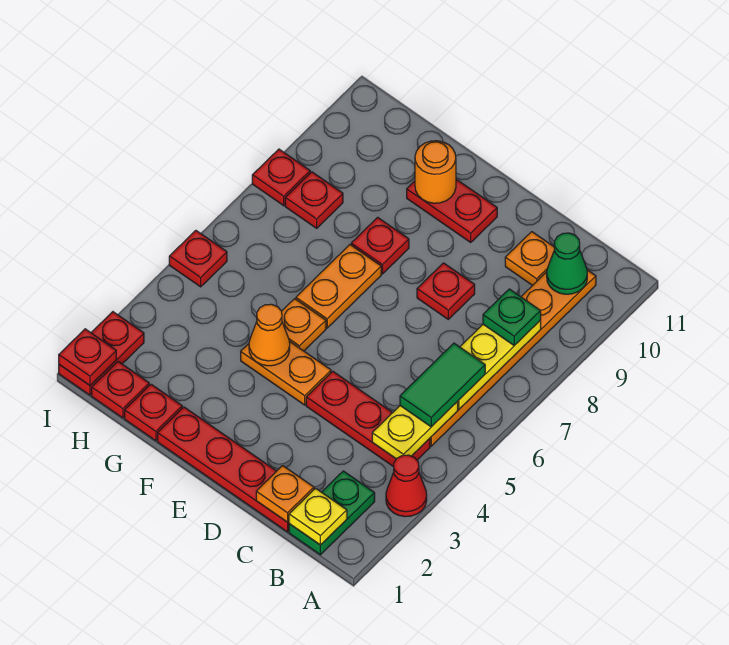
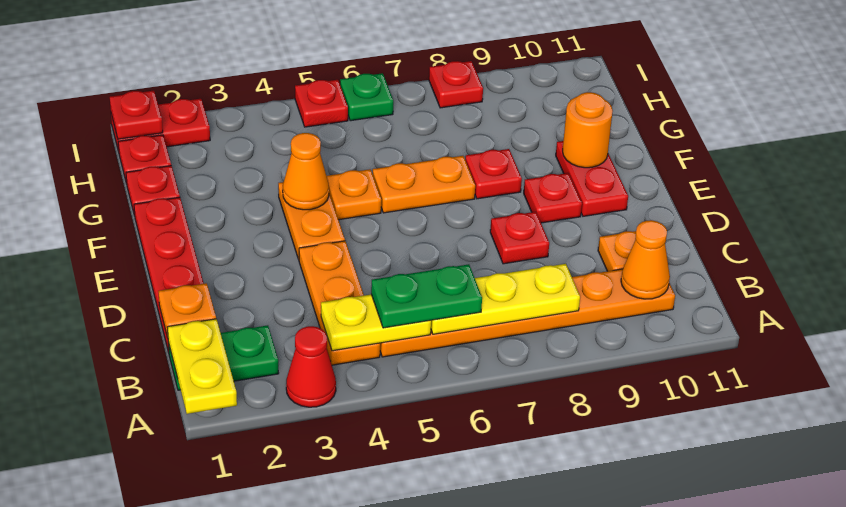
yellow plate B1 level 2 -> yellow plate A1:B1 level 2
red plate B4:D4 level 1 -> orange plate B4:D4 level 1
green tile B5:B6 level 3 -> green plate B5:B6 level 3
green plate B8 level 3 -> green plate I6 level 1
green cone B10 level 2 -> orange cone B10 level 2
red plate H8 level 1 -> red plate E9 level 1

